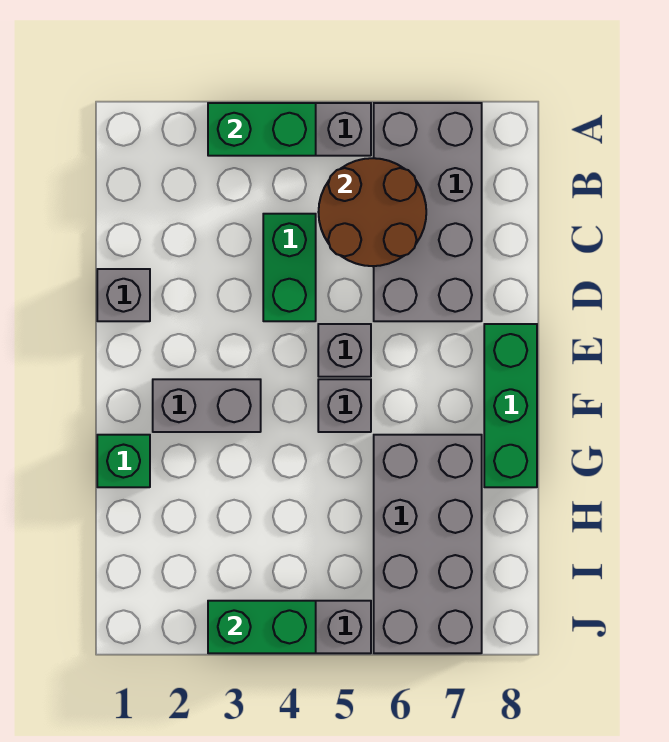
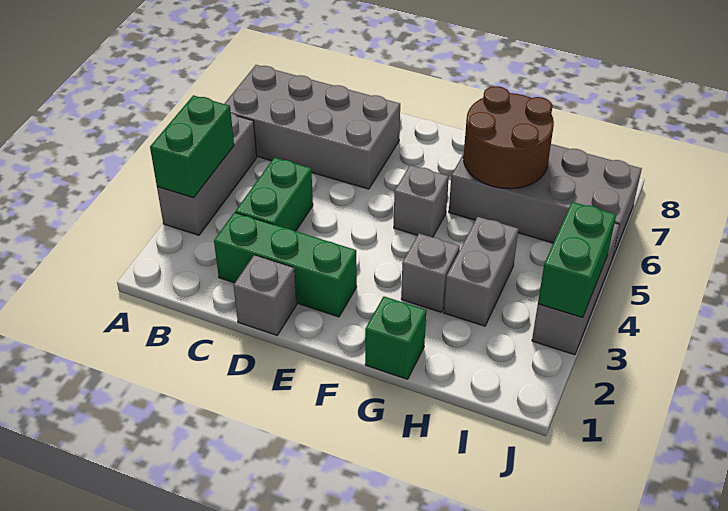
brown round brick B5:C6 level 2 -> brown round brick G6:H7 level 2
green brick C4:D4 level 1 -> green brick C3:C4 level 1
grey brick E5 level 1 -> grey brick G3 level 1
green brick E8:G8 level 1 -> green brick C2:E2 level 1
grey brick F2:F3 level 1 -> grey brick H3:H4 level 1

